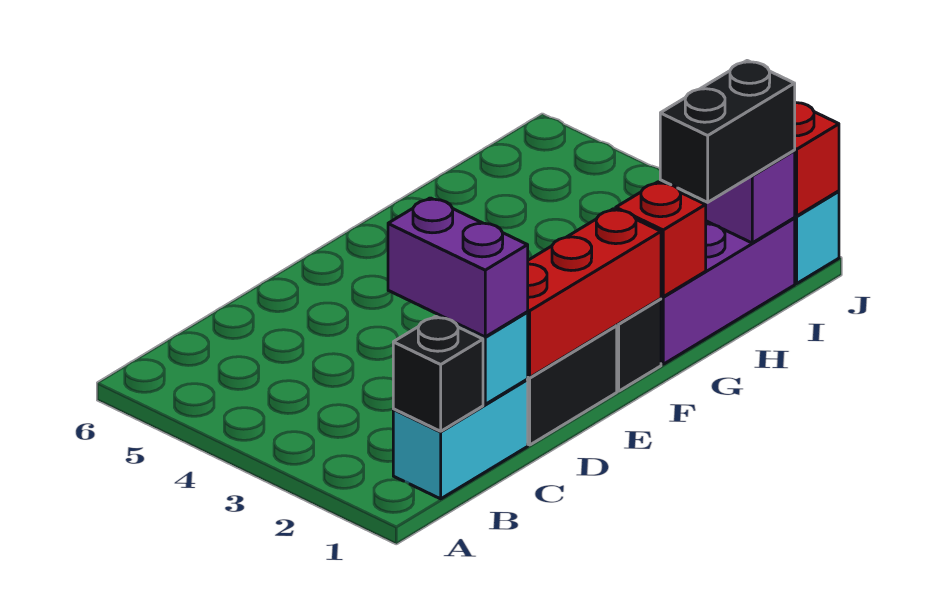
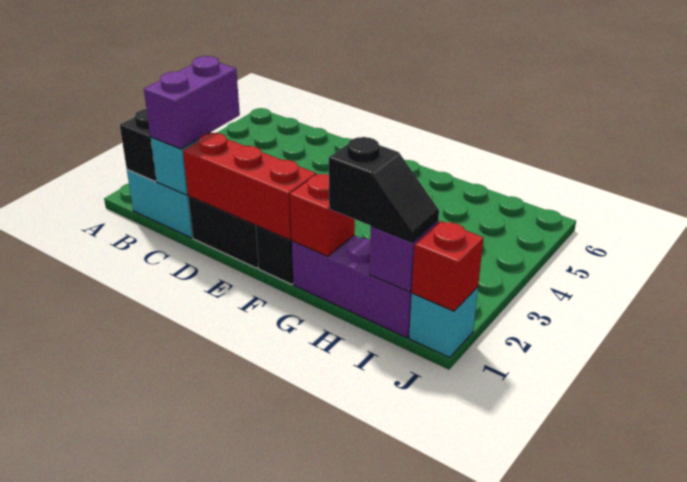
black brick H1:I1 level 3 -> black slope H1:I1 level 3 top H

